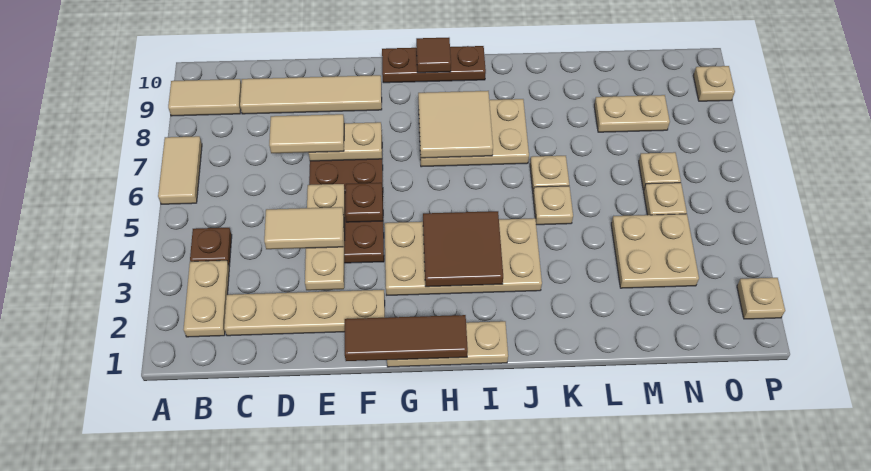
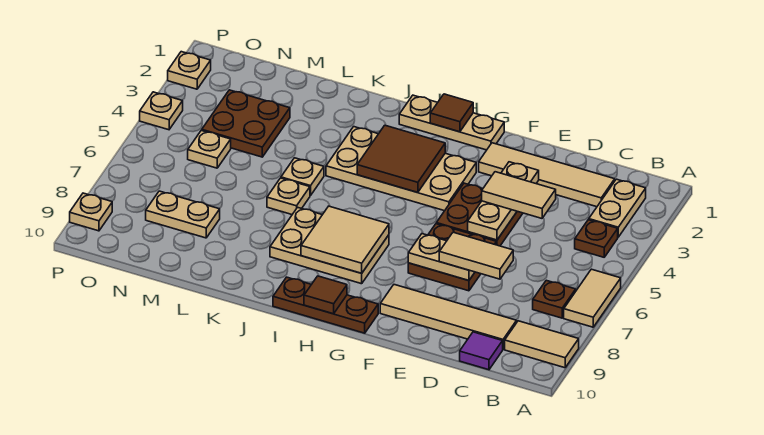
tan plate C2:F2 level 1 -> tan tile C2:F2 level 1
none -> purple tile C10 level 1
brown tile F1:H1 level 2 -> brown tile H1 level 2
brown plate F5 level 2 -> brown plate B7 level 1
tan plate M3:N4 level 1 -> brown plate M3:N4 level 1
tan plate N6 level 1 -> tan plate P4 level 1

